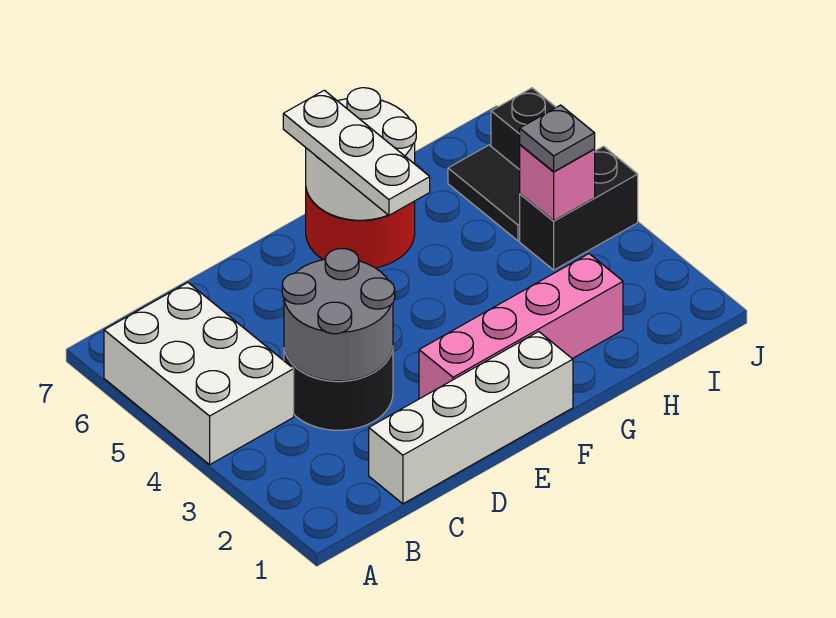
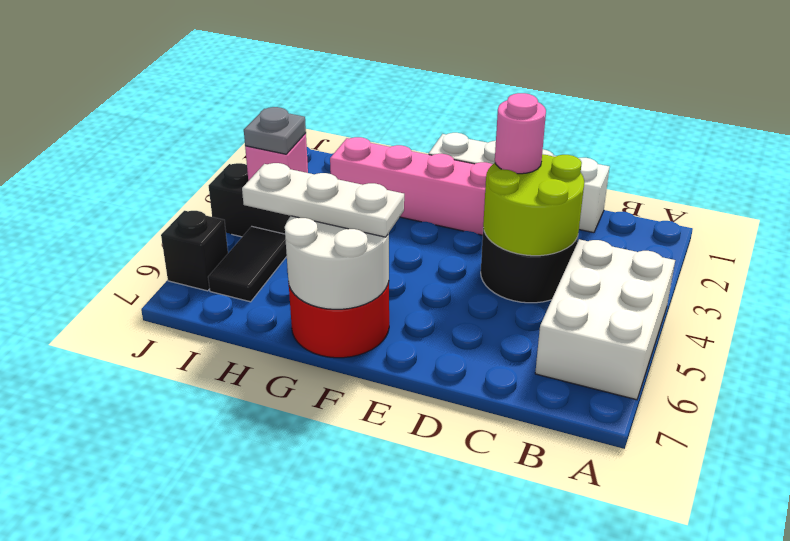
grey round brick C3:D4 level 2 -> lime round brick C3:D4 level 2
none -> pink round brick D3 level 3
white plate F5:F7 level 3 -> white plate F6:H6 level 3

